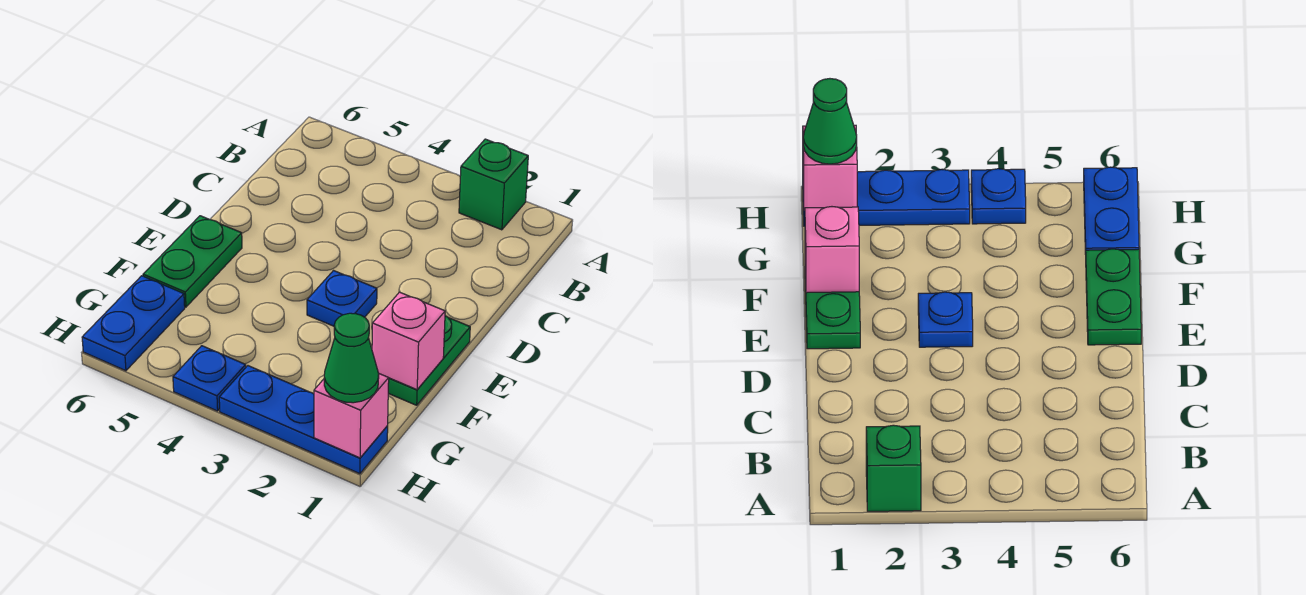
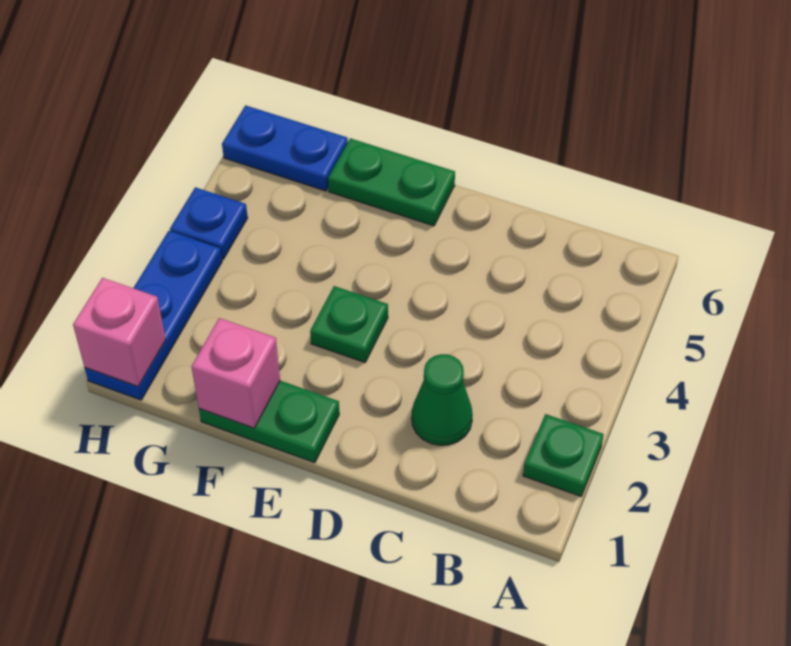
green brick A2 level 1 -> green plate A2 level 1
blue plate E3 level 1 -> green plate E3 level 1
green cone H1 level 3 -> green cone C2 level 1

